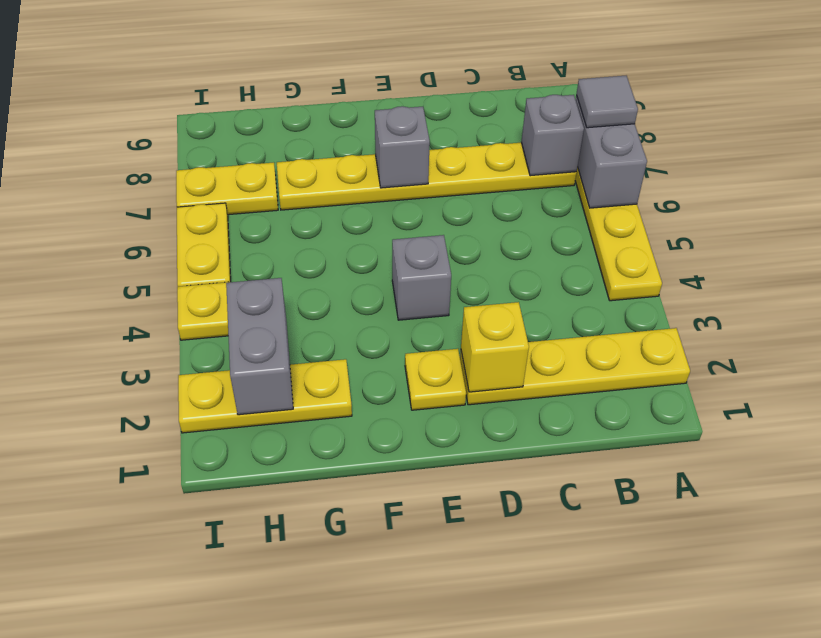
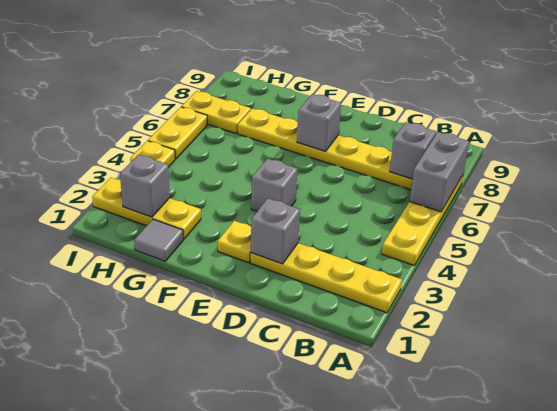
grey tile A7 level 3 -> grey tile G1 level 1
yellow brick D2 level 2 -> grey brick D2 level 2
grey brick H2:H3 level 2 -> grey brick H2 level 2

